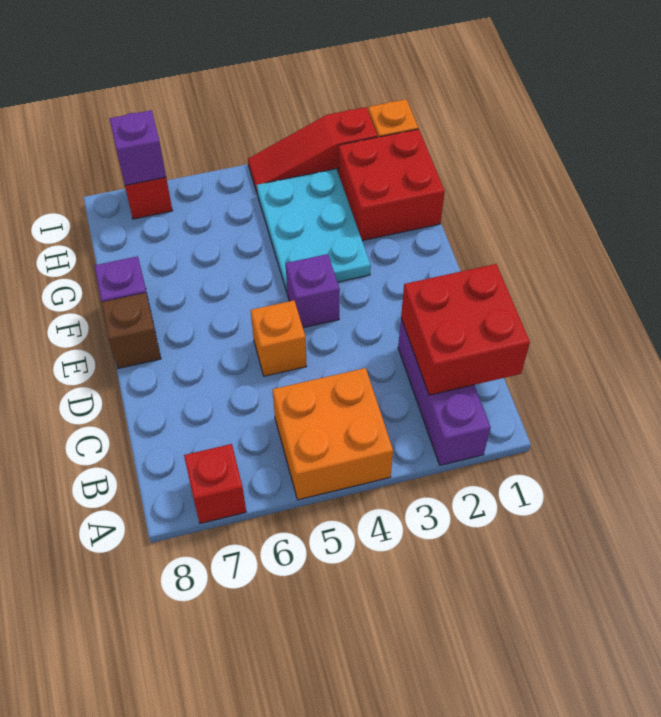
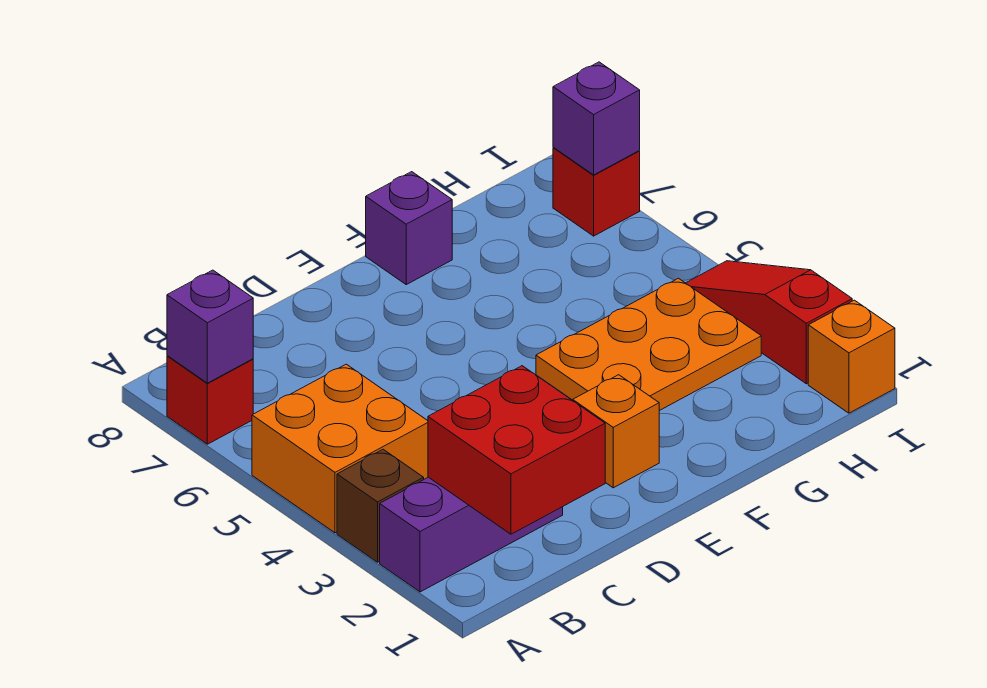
orange brick D5 level 1 -> orange brick E2 level 1
purple brick E4 level 1 -> purple brick A7 level 2
brown brick E8 level 1 -> brown brick A3 level 1
cyan plate F3:H4 level 1 -> orange plate F3:H4 level 1
red brick G1:H2 level 1 -> none

